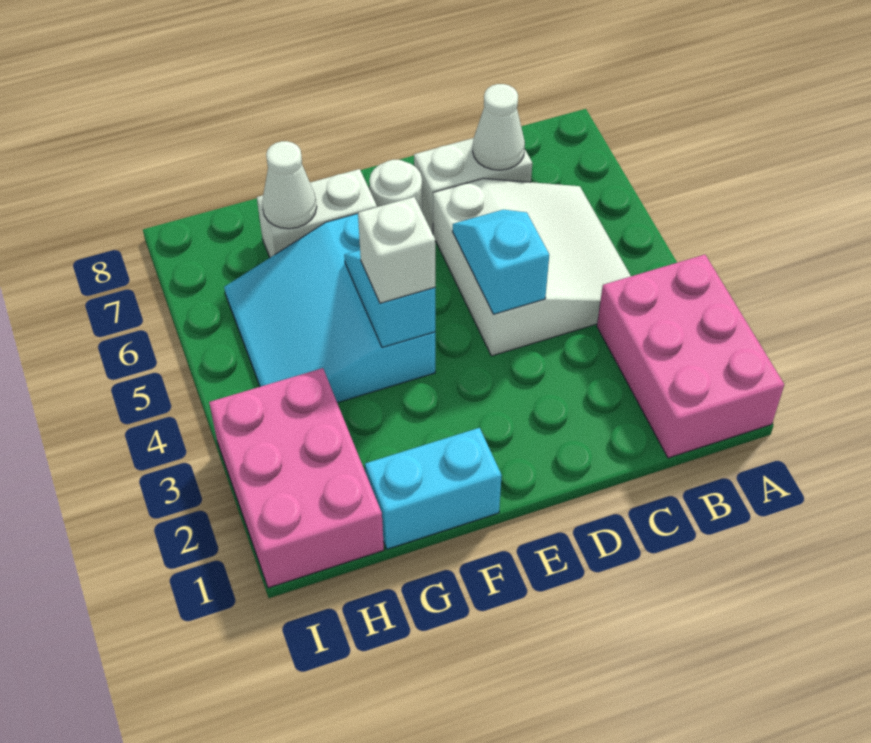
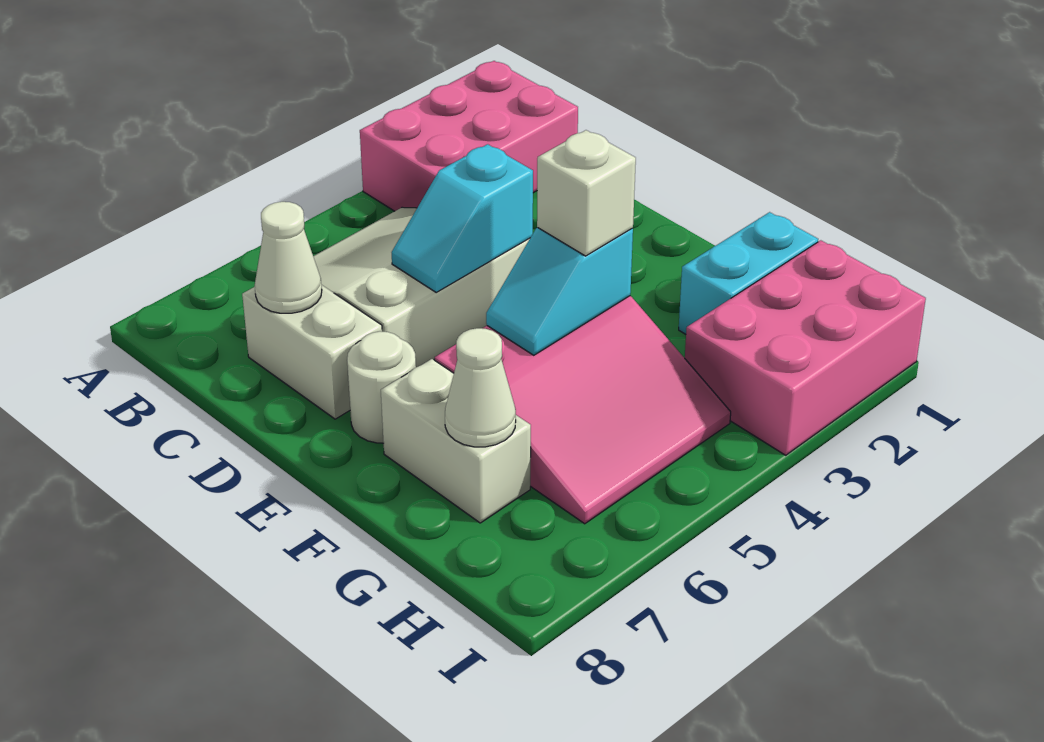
cyan brick F1:G1 level 1 -> cyan brick G1:G2 level 1
cyan slope F4:H6 level 1 top F -> pink slope F4:H6 level 1 top F

